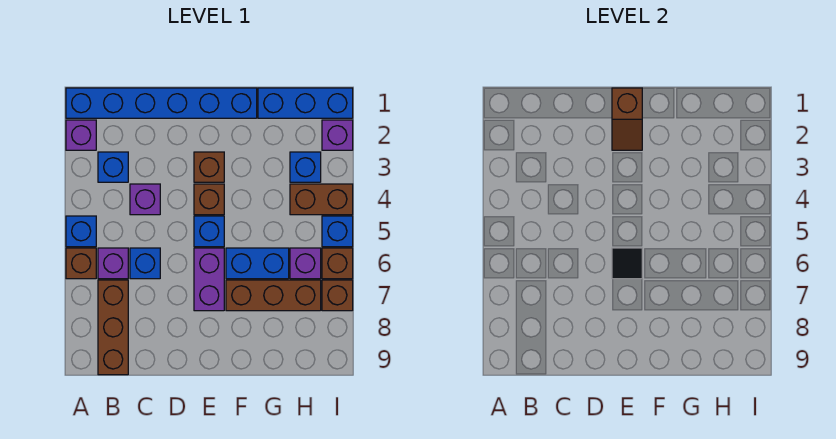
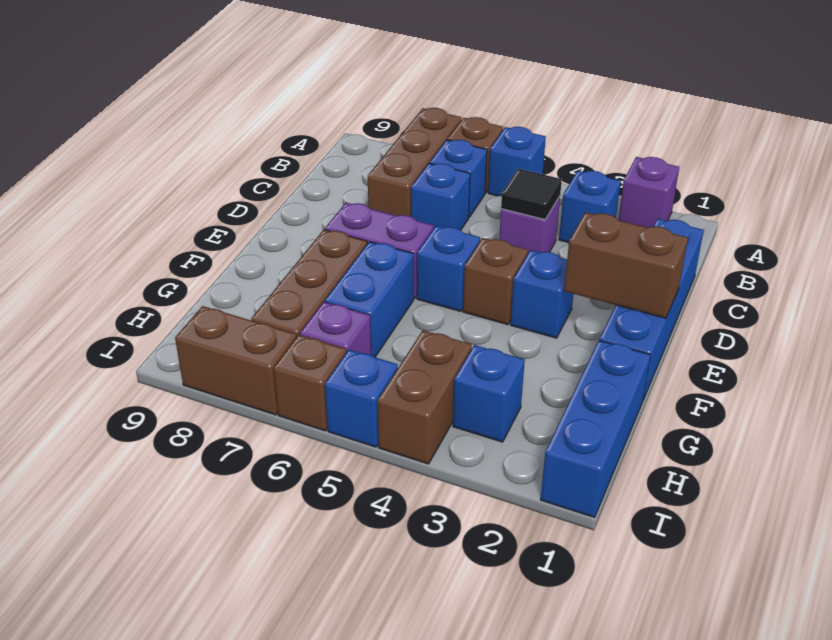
blue brick A1:F1 level 1 -> blue brick C1:F1 level 1
purple brick B6 level 1 -> blue brick B6 level 1
brown brick B7:B9 level 1 -> brown brick A7:C7 level 1
brown slope E1:E2 level 2 top 1 -> brown brick E1:E2 level 2
brown brick E3 level 1 -> blue brick E3 level 1
black tile E6 level 2 -> black tile C4 level 2
purple brick I2 level 1 -> none
brown brick I7 level 1 -> brown brick I7:I8 level 1

